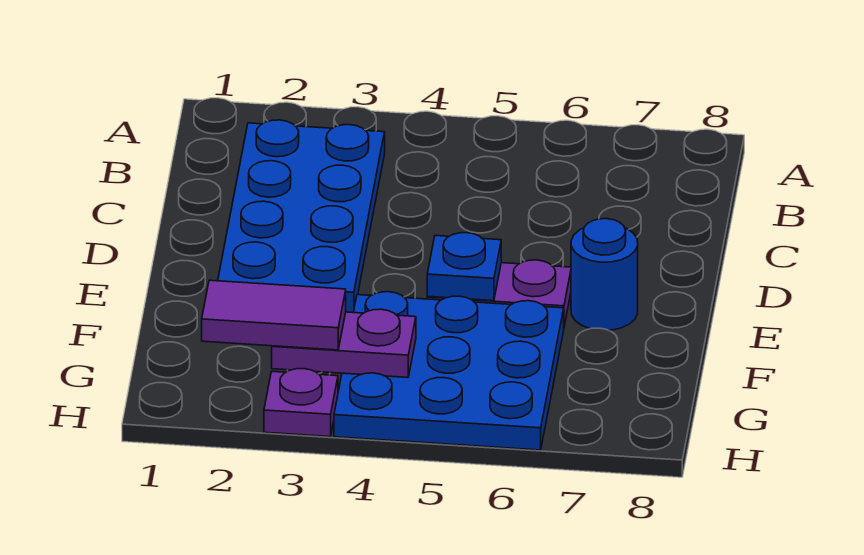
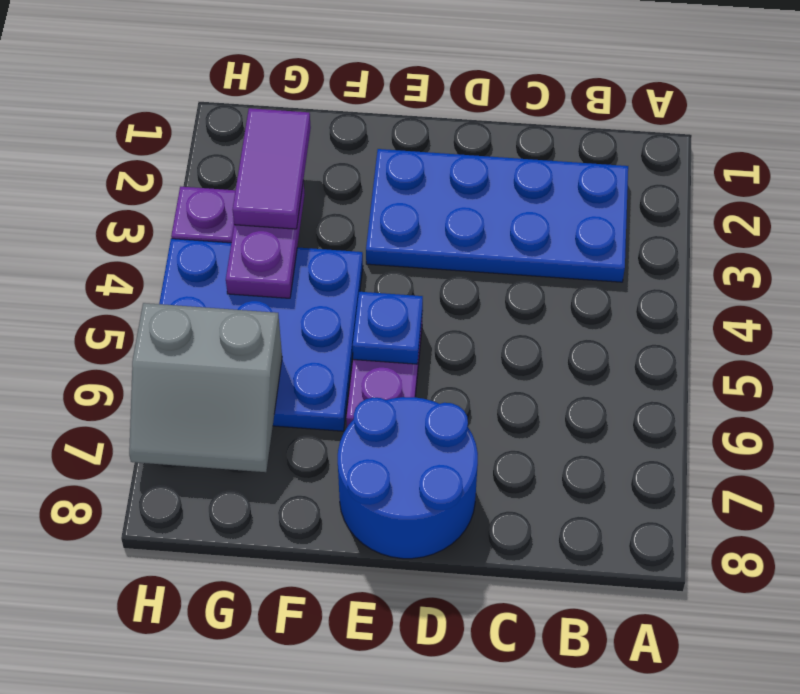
blue round brick E7 level 1 -> blue round brick D7:E8 level 1
none -> grey slope G6:H7 level 2 top 6

